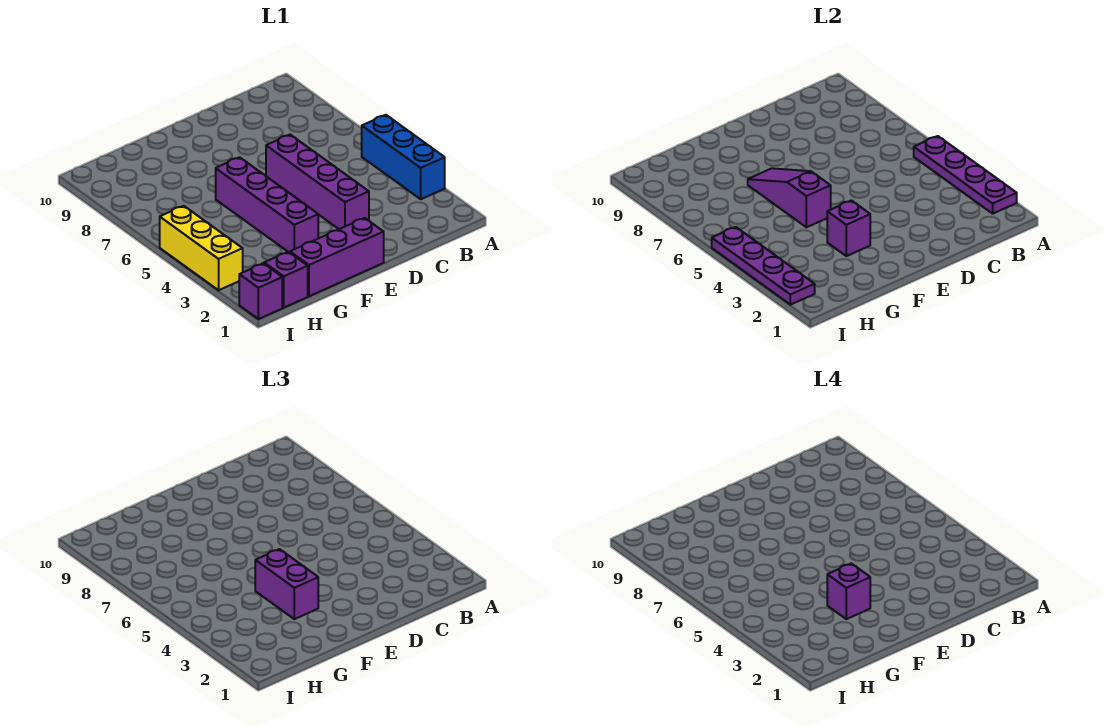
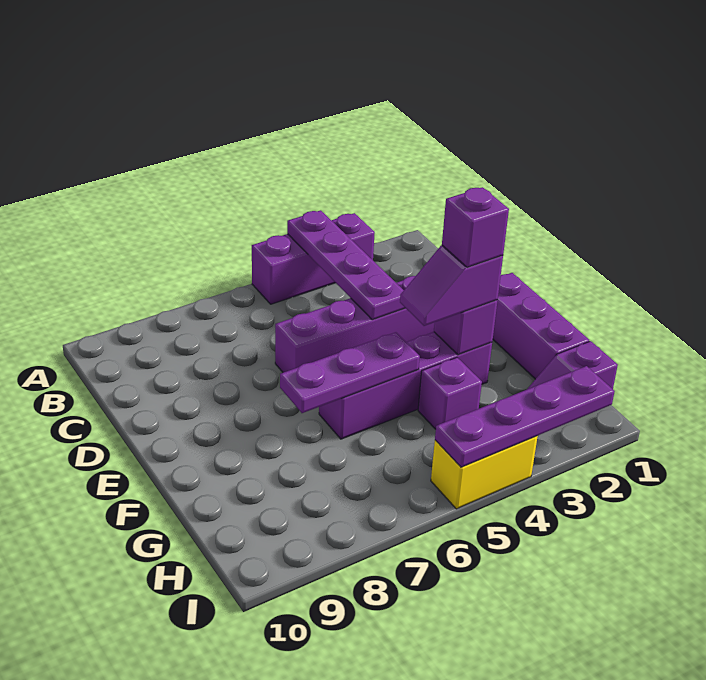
purple plate A2:A5 level 2 -> purple plate A4:D4 level 2
blue brick A3:A5 level 1 -> purple brick A3:A5 level 1
purple brick F3:F4 level 3 -> purple slope F3:F4 level 3 top 3
purple slope F5:F7 level 2 top 5 -> purple plate F5:F7 level 2
purple brick I1 level 1 -> purple brick G4 level 1
yellow brick I3:I5 level 1 -> yellow brick I4:I5 level 1

